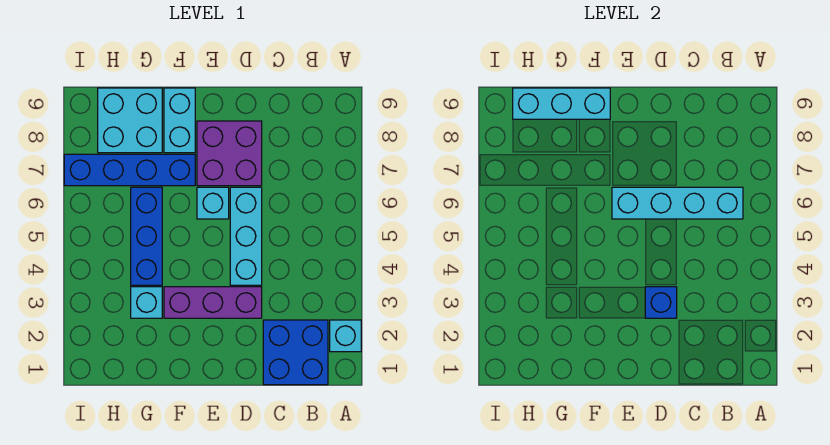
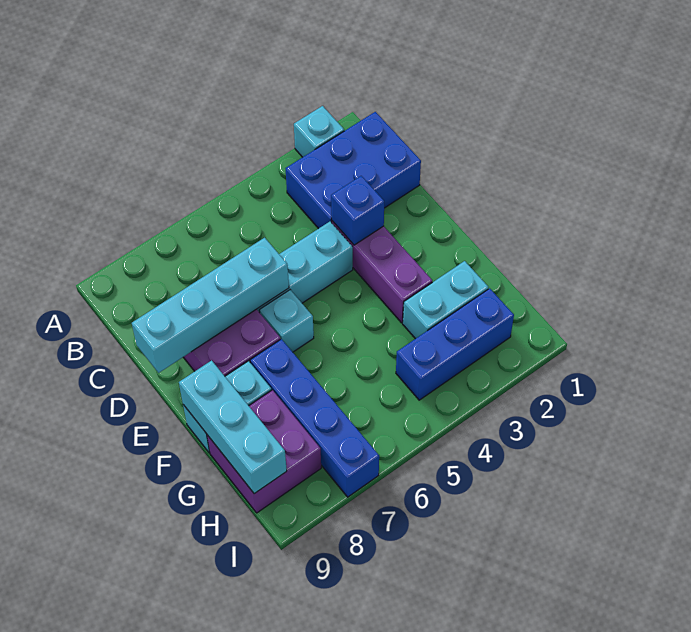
blue brick B1:C2 level 1 -> blue brick B1:C3 level 1
cyan brick B6:E6 level 2 -> cyan brick D6:D9 level 2
cyan brick G3 level 1 -> cyan brick G2:G3 level 1
blue brick G4:G6 level 1 -> blue brick H2:H4 level 1
cyan brick G8:H9 level 1 -> purple brick G8:H9 level 1

